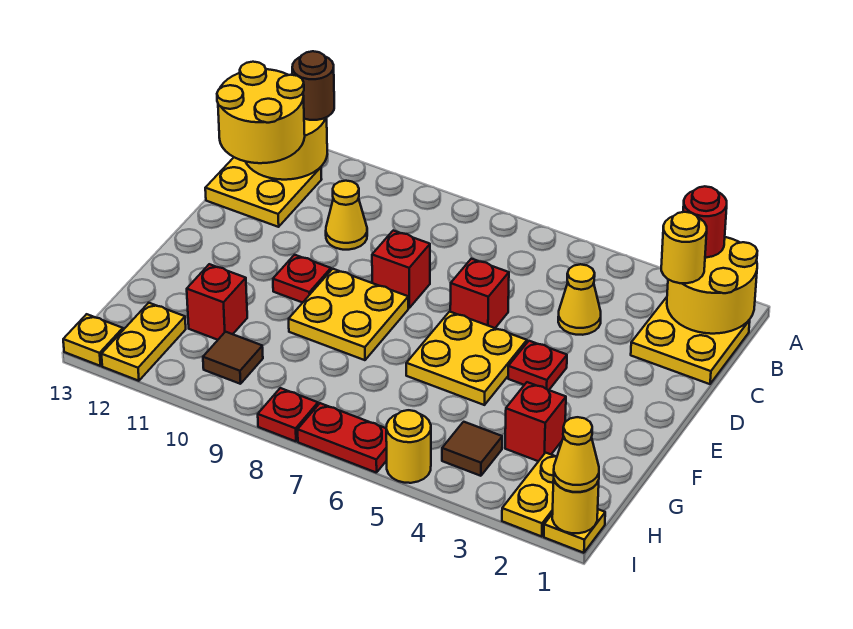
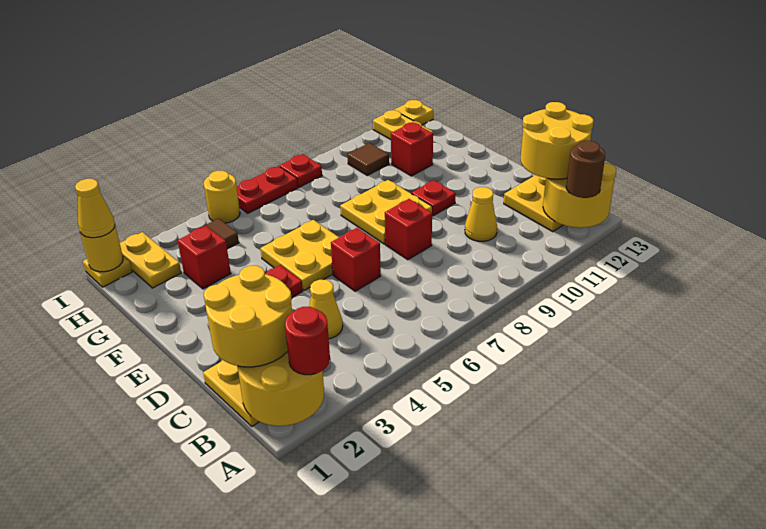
yellow round brick B2 level 3 -> yellow round brick B1:C2 level 3

